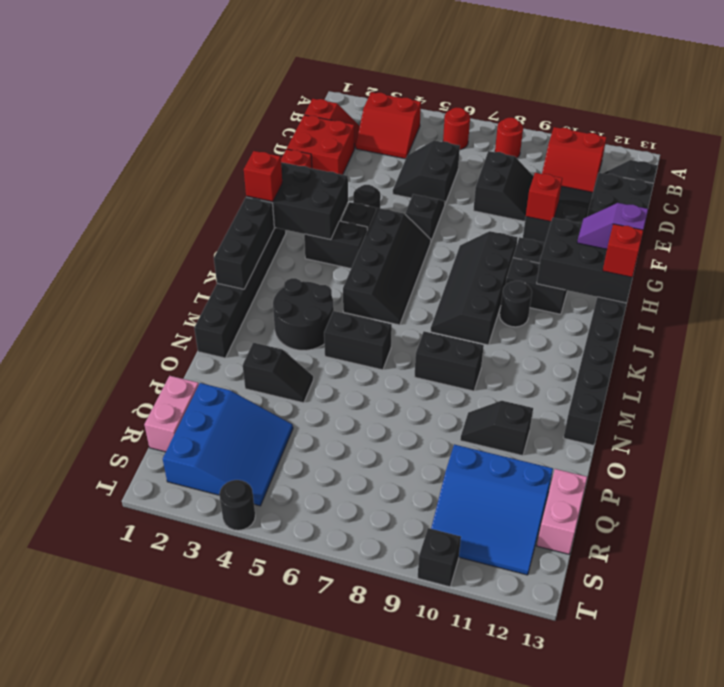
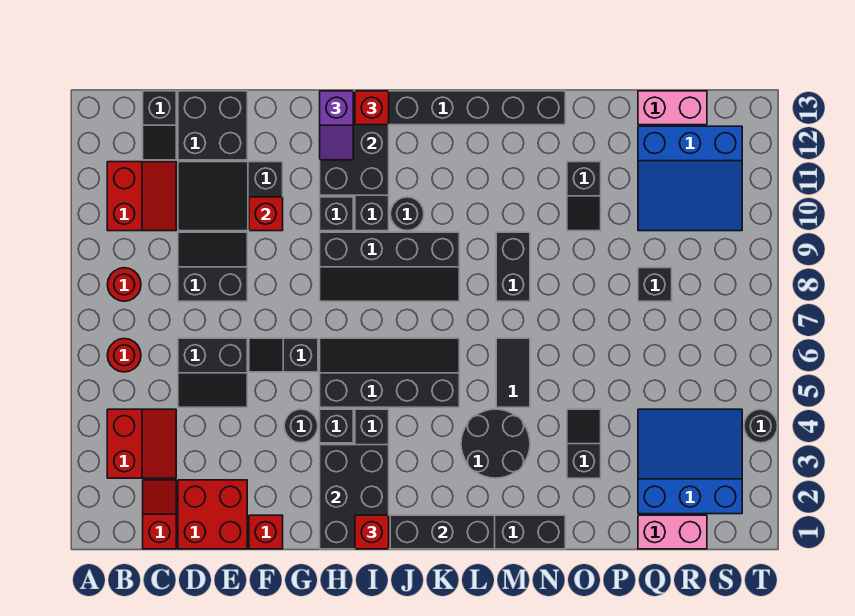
black brick M5:M6 level 1 -> black tile M5:M6 level 1
blue slope Q10:S12 level 1 top Q -> blue slope Q10:S12 level 1 top 12
black brick T10 level 1 -> black brick Q8 level 1

